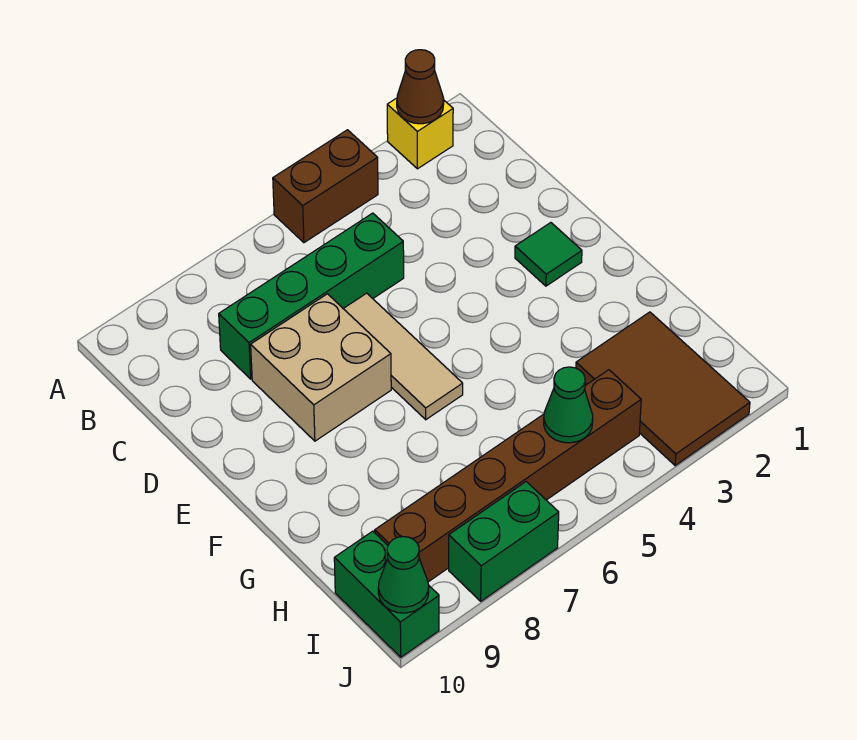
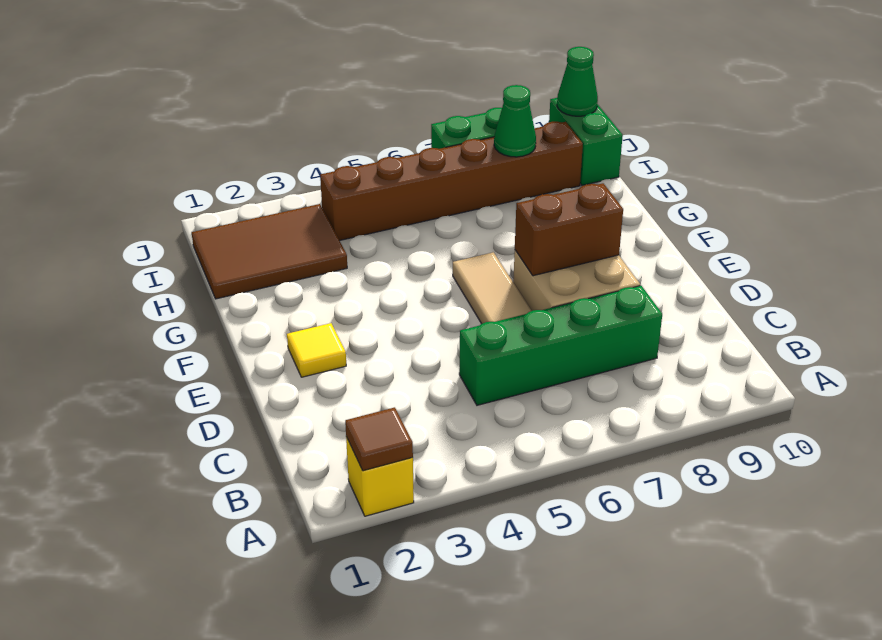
brown cone A2 level 2 -> brown tile A2 level 2
brown brick A4:A5 level 1 -> brown brick E7:E8 level 2
green tile E2 level 1 -> yellow tile E2 level 1
brown tile H2:J3 level 1 -> brown tile H1:I3 level 1
green cone I5 level 2 -> green cone I8 level 2

